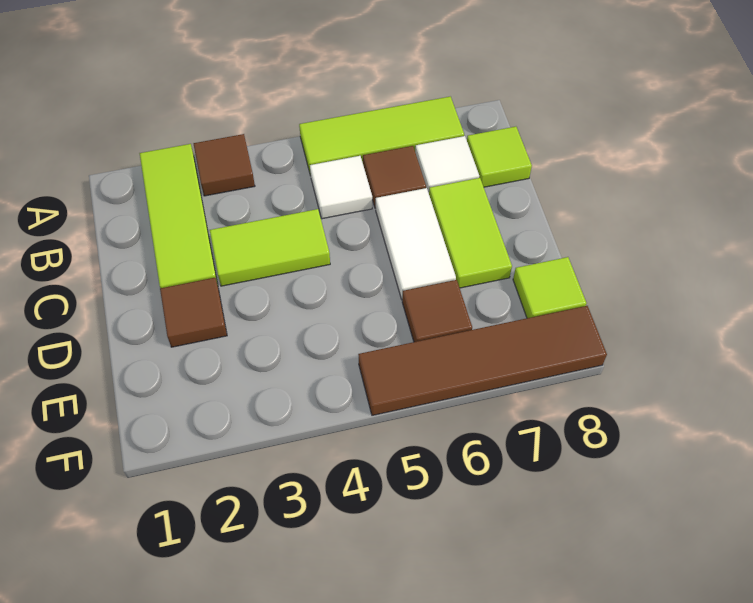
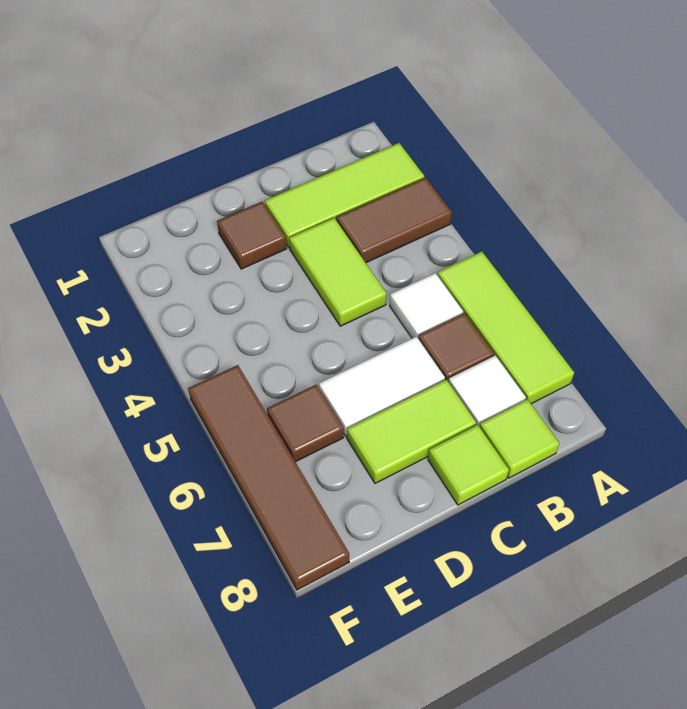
brown tile A3 level 1 -> brown tile A3:B3 level 1
lime tile E8 level 1 -> lime tile C8 level 1

